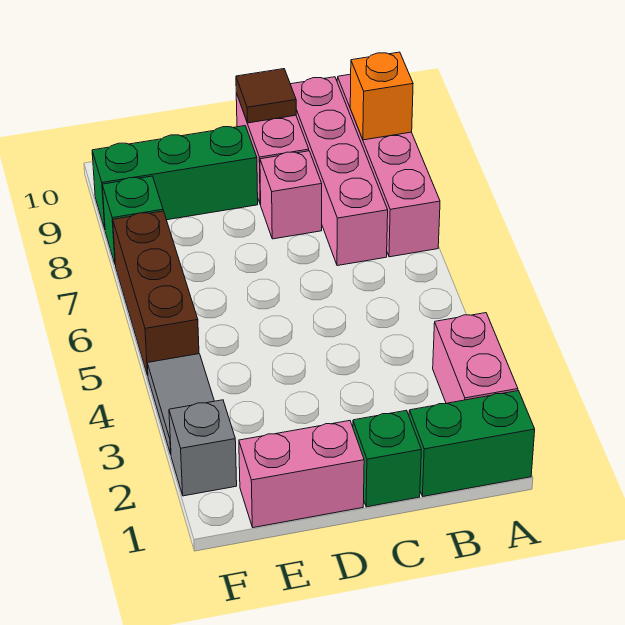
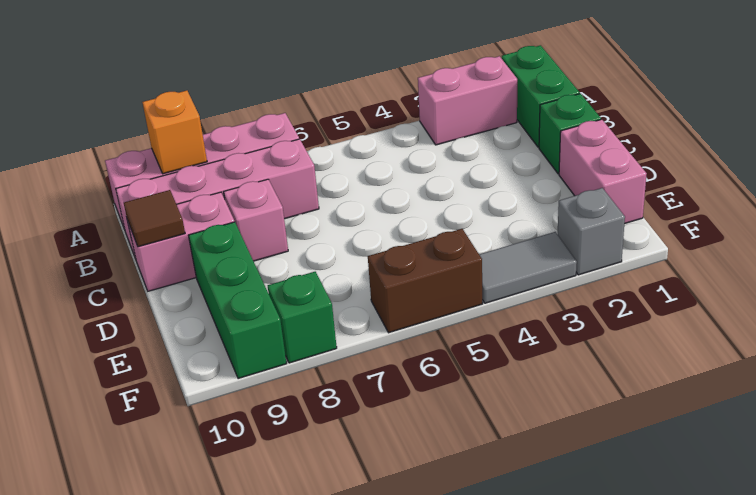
brown brick F5:F7 level 1 -> brown brick F5:F6 level 1

